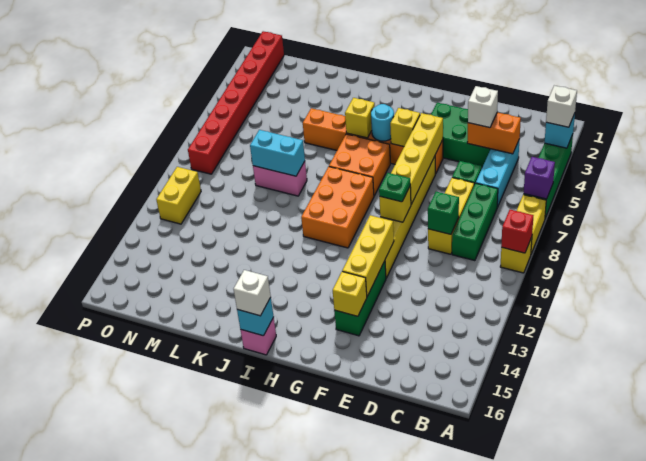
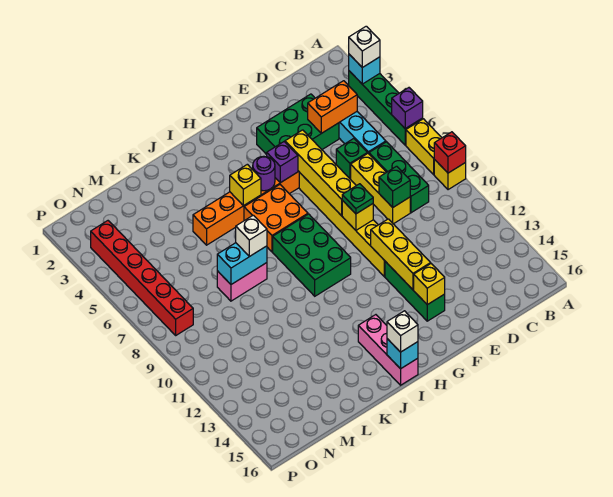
white brick D4 level 3 -> white brick K8 level 3
yellow brick G5 level 2 -> purple brick G5 level 2
cyan round brick H5 level 2 -> purple round brick H5 level 2
orange brick H8:I10 level 1 -> green brick H8:I10 level 1
pink brick I16 level 1 -> pink brick I14:I16 level 1
red brick O1:O8 level 1 -> red brick O3:O8 level 1
yellow brick O10:O11 level 1 -> none

